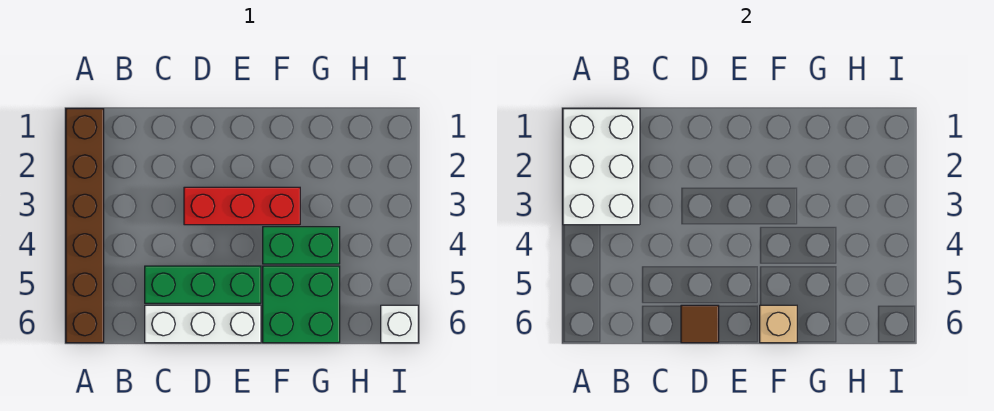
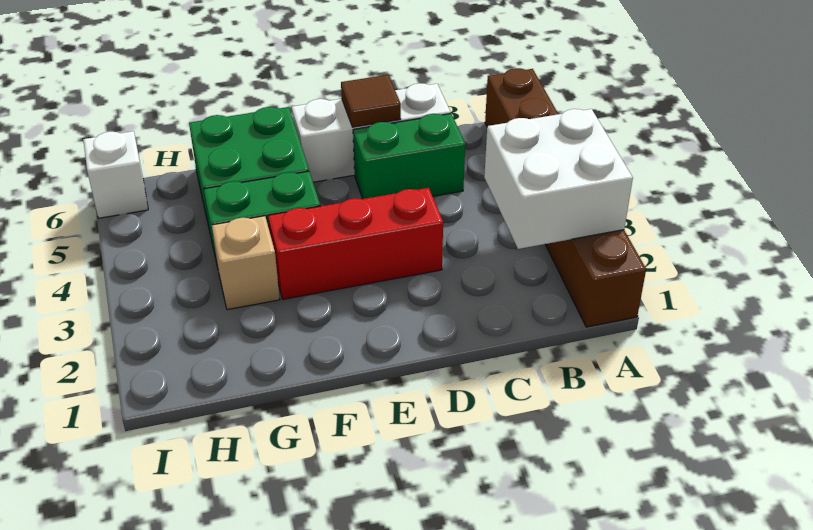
white brick A1:B3 level 2 -> white brick A2:B3 level 2
green brick C5:E5 level 1 -> green brick C5:D5 level 1
tan brick F6 level 2 -> tan brick G3 level 1

